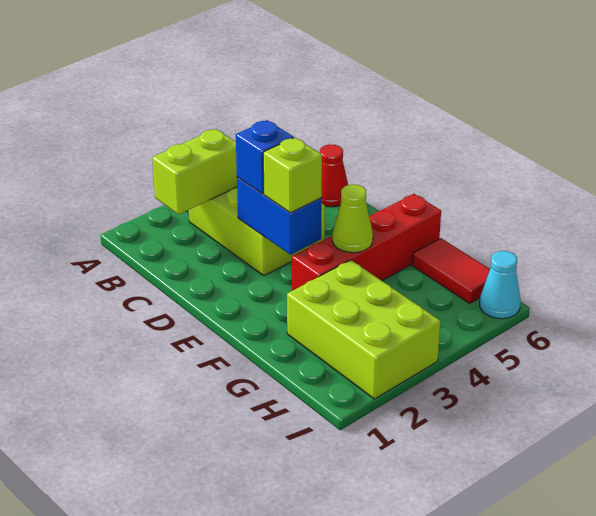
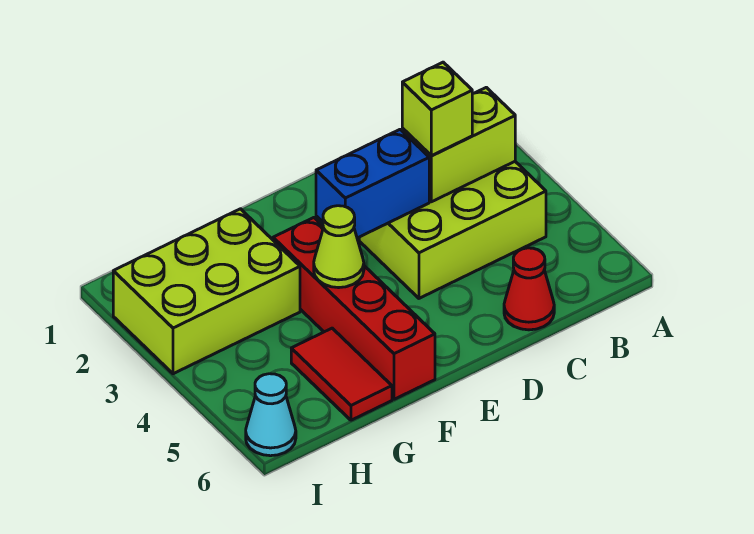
lime brick B2:B3 level 2 -> lime brick B3:C3 level 2
blue brick D3 level 3 -> none
lime brick E3 level 3 -> lime brick C3 level 3
red tile G6:H6 level 1 -> red tile G5:G6 level 1

